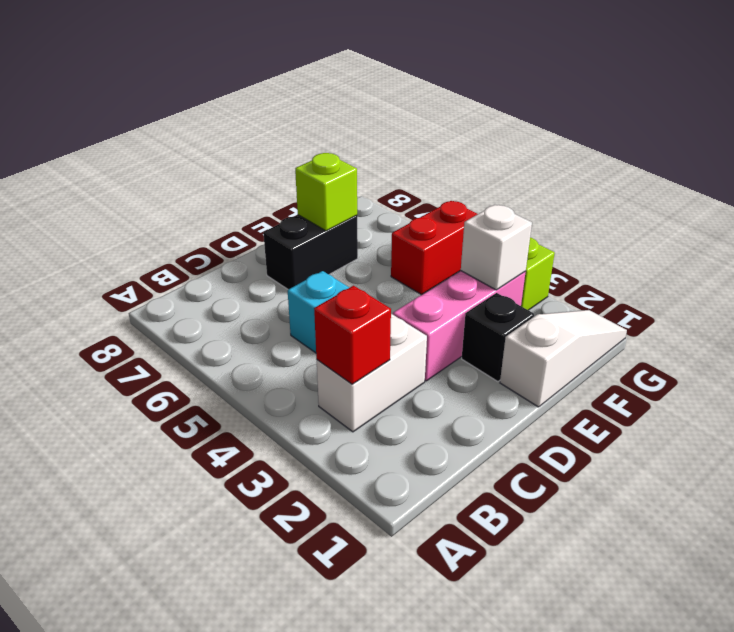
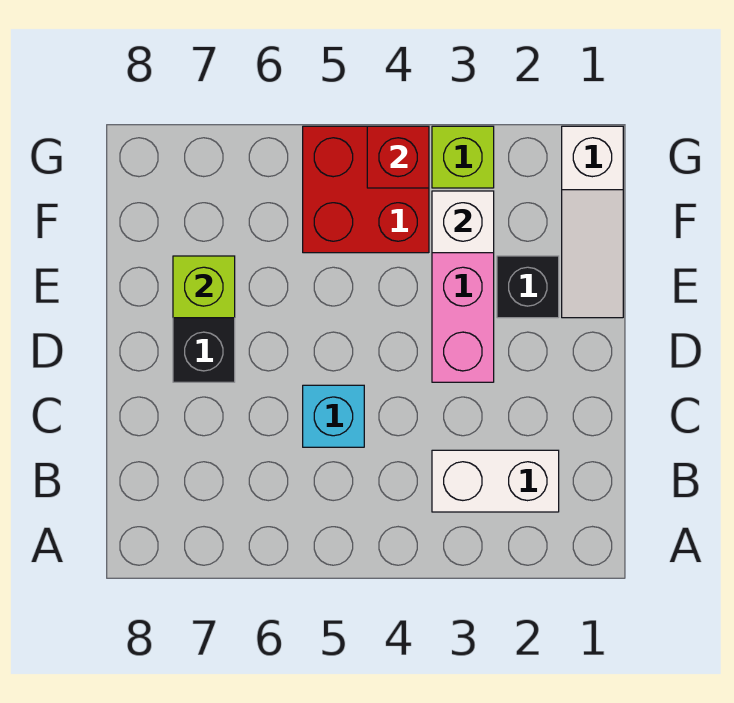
white brick B3:C3 level 1 -> white brick B2:B3 level 1
red brick B3 level 2 -> red brick G4 level 2
white slope E1:G1 level 1 top E -> white slope E1:G1 level 1 top G
red brick F5:G5 level 1 -> red brick F4:G5 level 1

